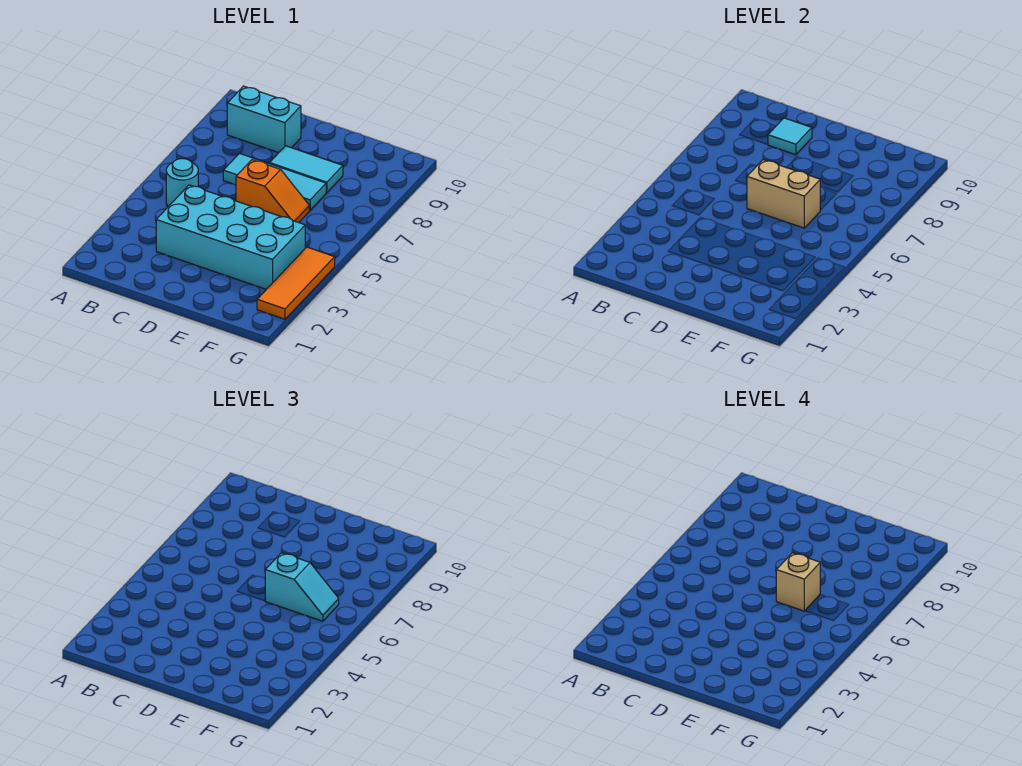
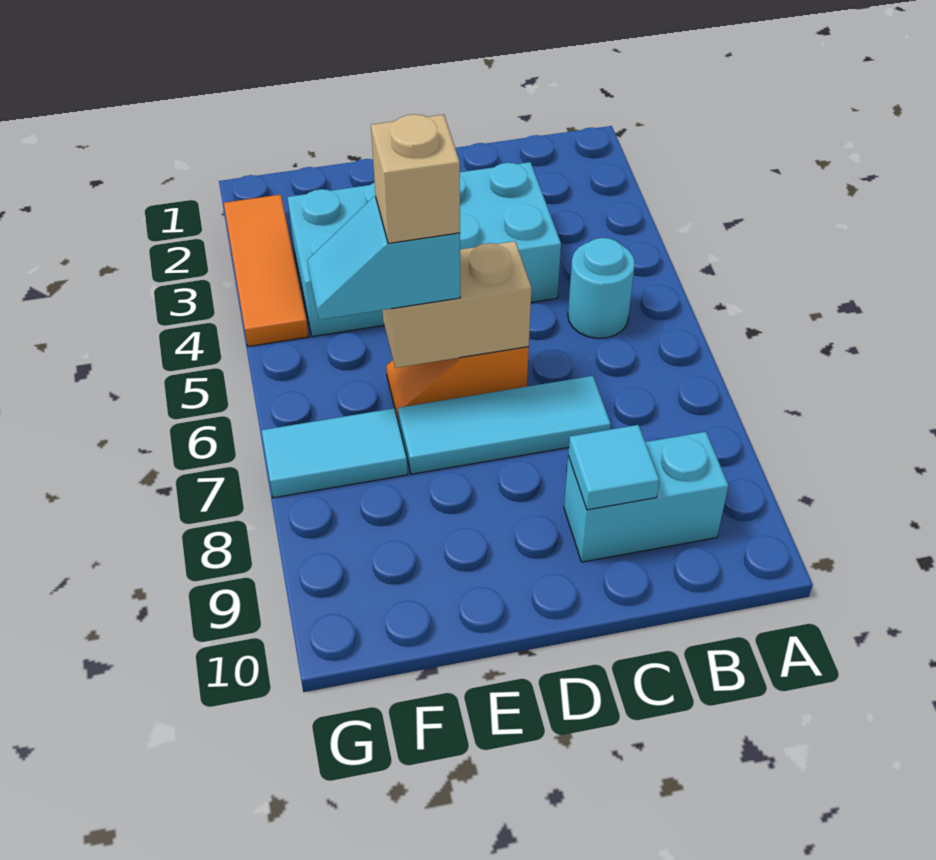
cyan tile D8:E8 level 1 -> cyan tile F7:G7 level 1

